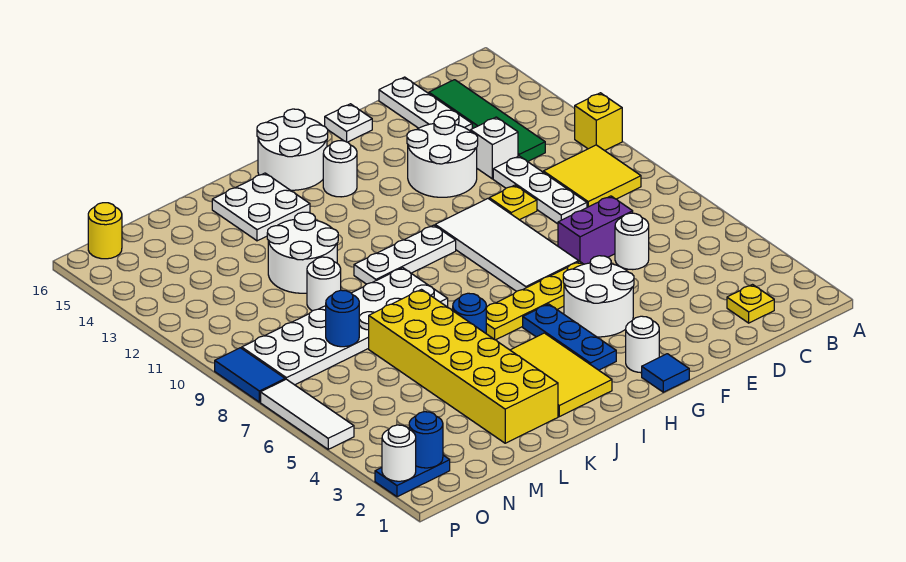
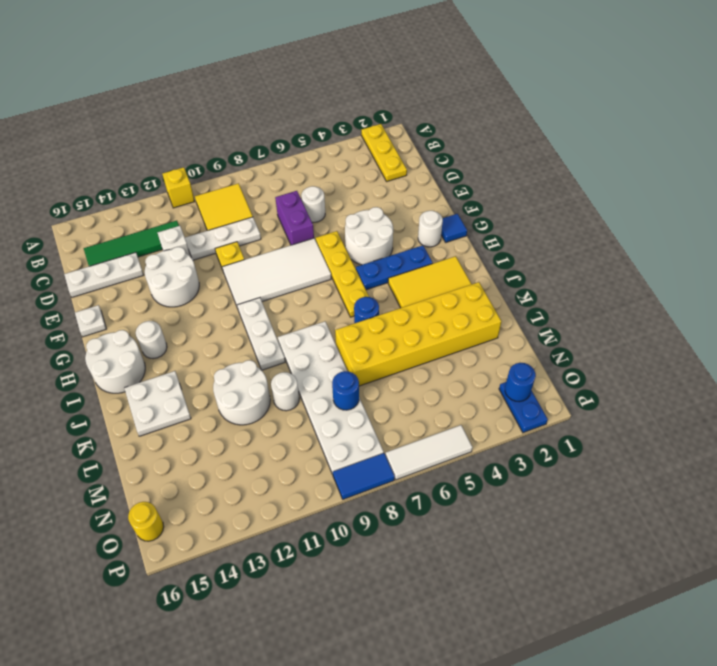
yellow plate C2 level 1 -> yellow plate A2:C2 level 1
white round brick P2 level 2 -> none

